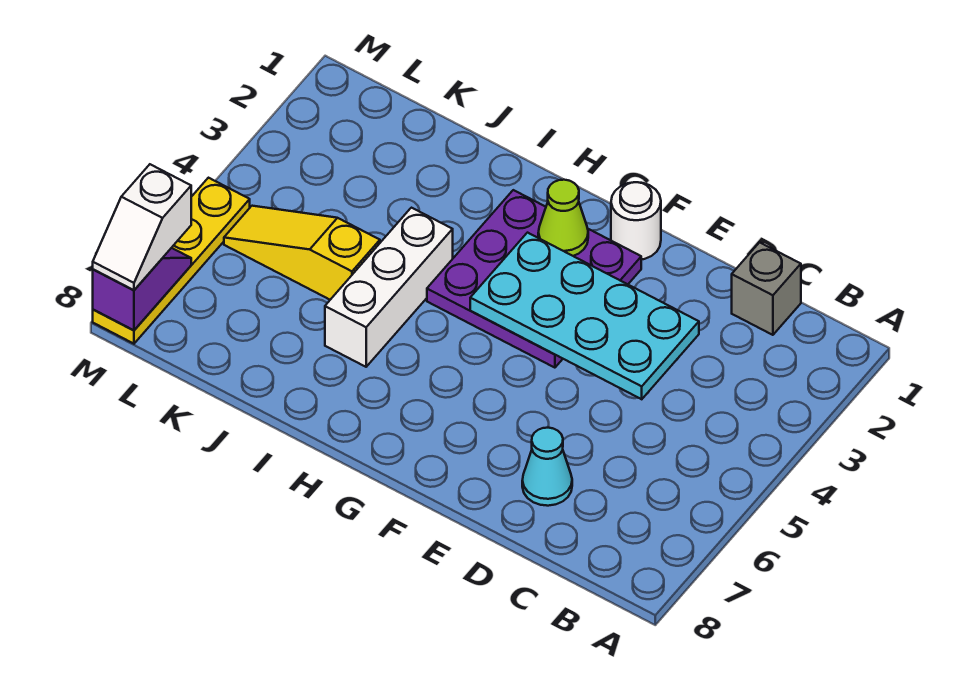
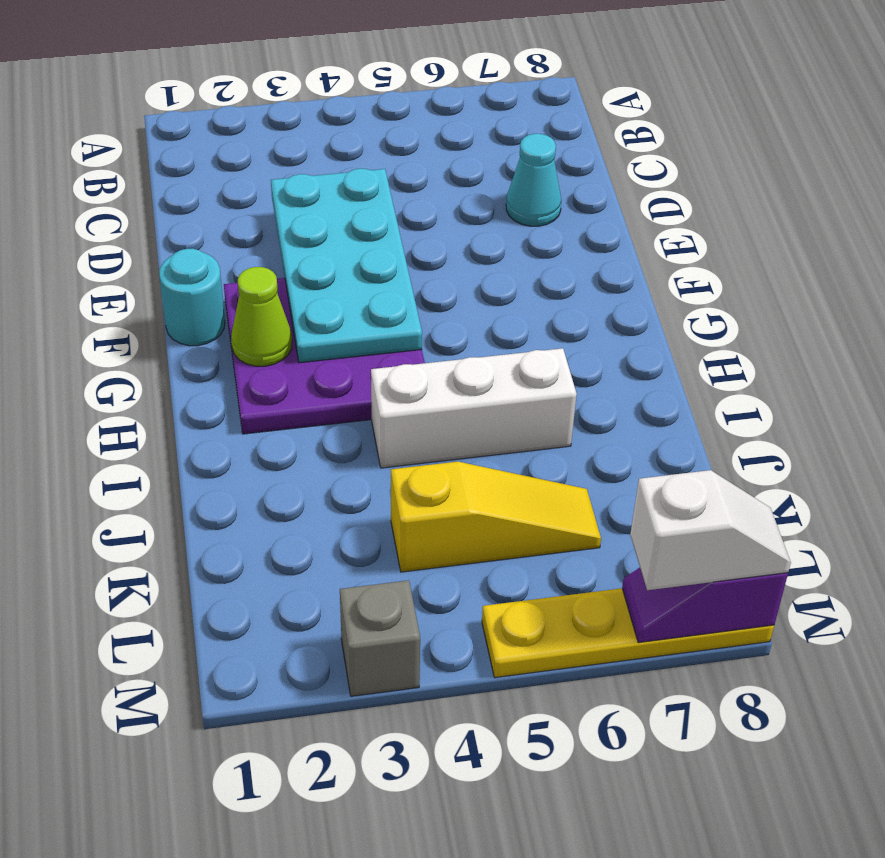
grey brick C1 level 1 -> grey brick M3 level 1
white round brick F1 level 1 -> cyan round brick F1 level 1
yellow slope J5:L5 level 1 top J -> yellow slope K4:K6 level 1 top 4

